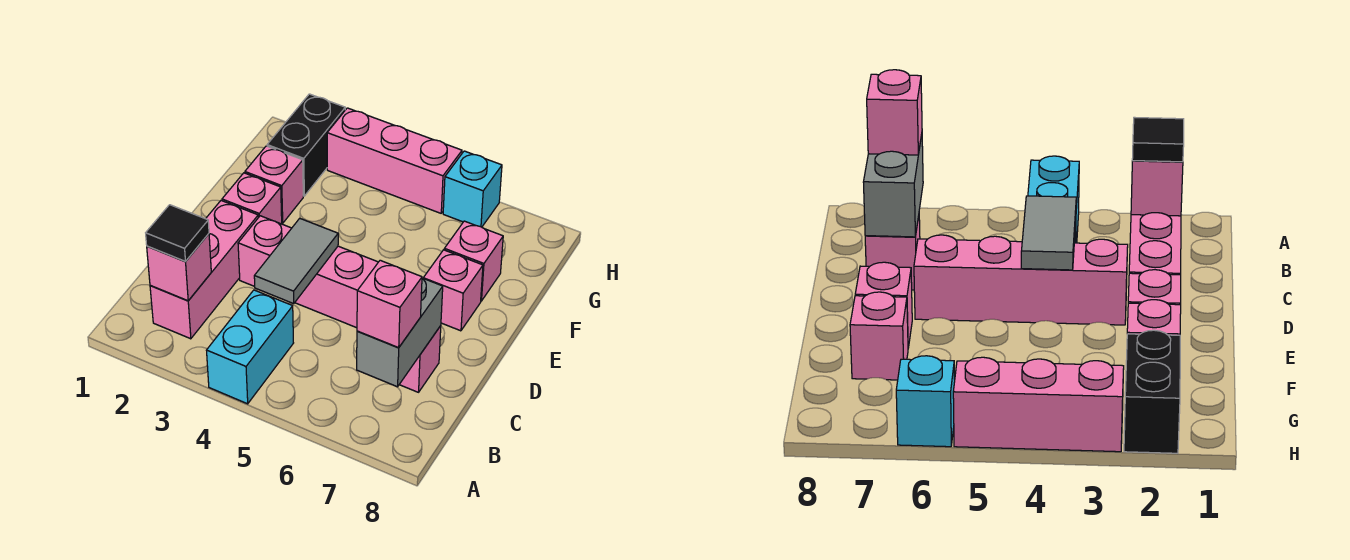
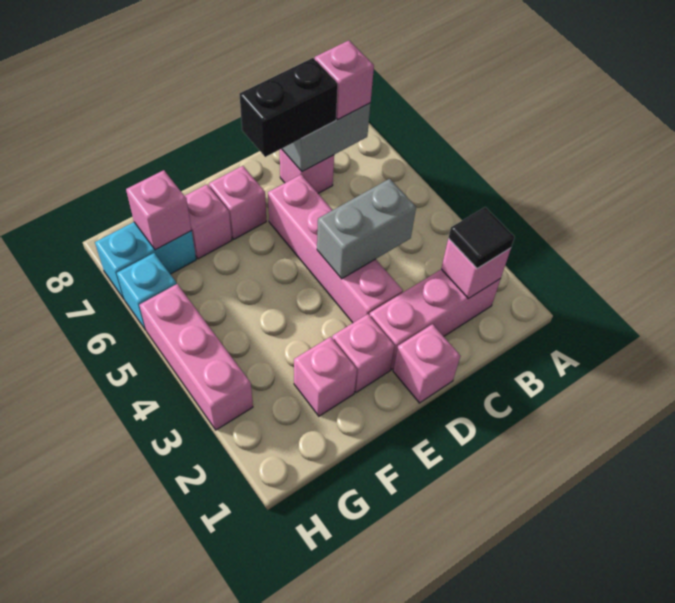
cyan brick A4:B4 level 1 -> cyan brick G7:H7 level 1
grey tile C4:D4 level 2 -> grey brick C4:D4 level 2
none -> pink brick D1 level 1
black brick G2:H2 level 1 -> black brick C7:D7 level 3
none -> pink brick G7 level 2

